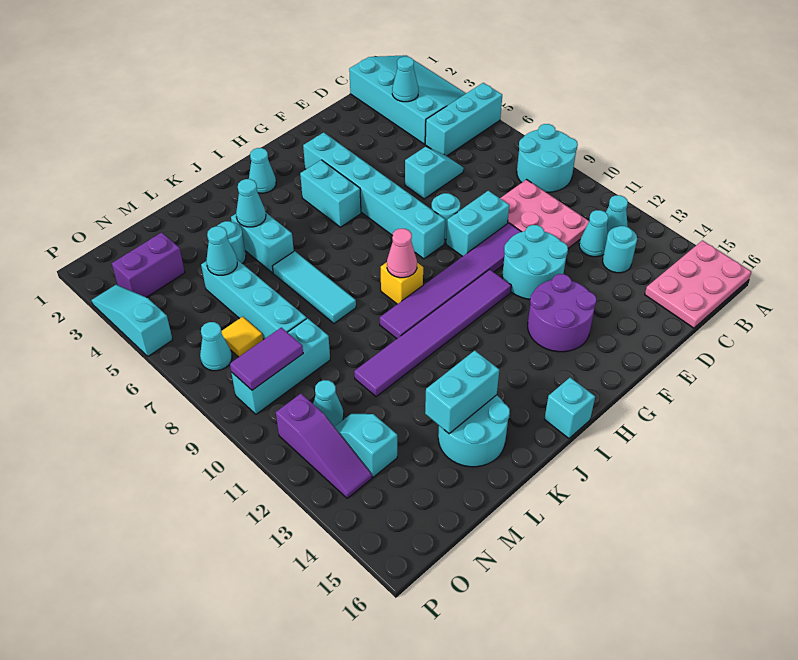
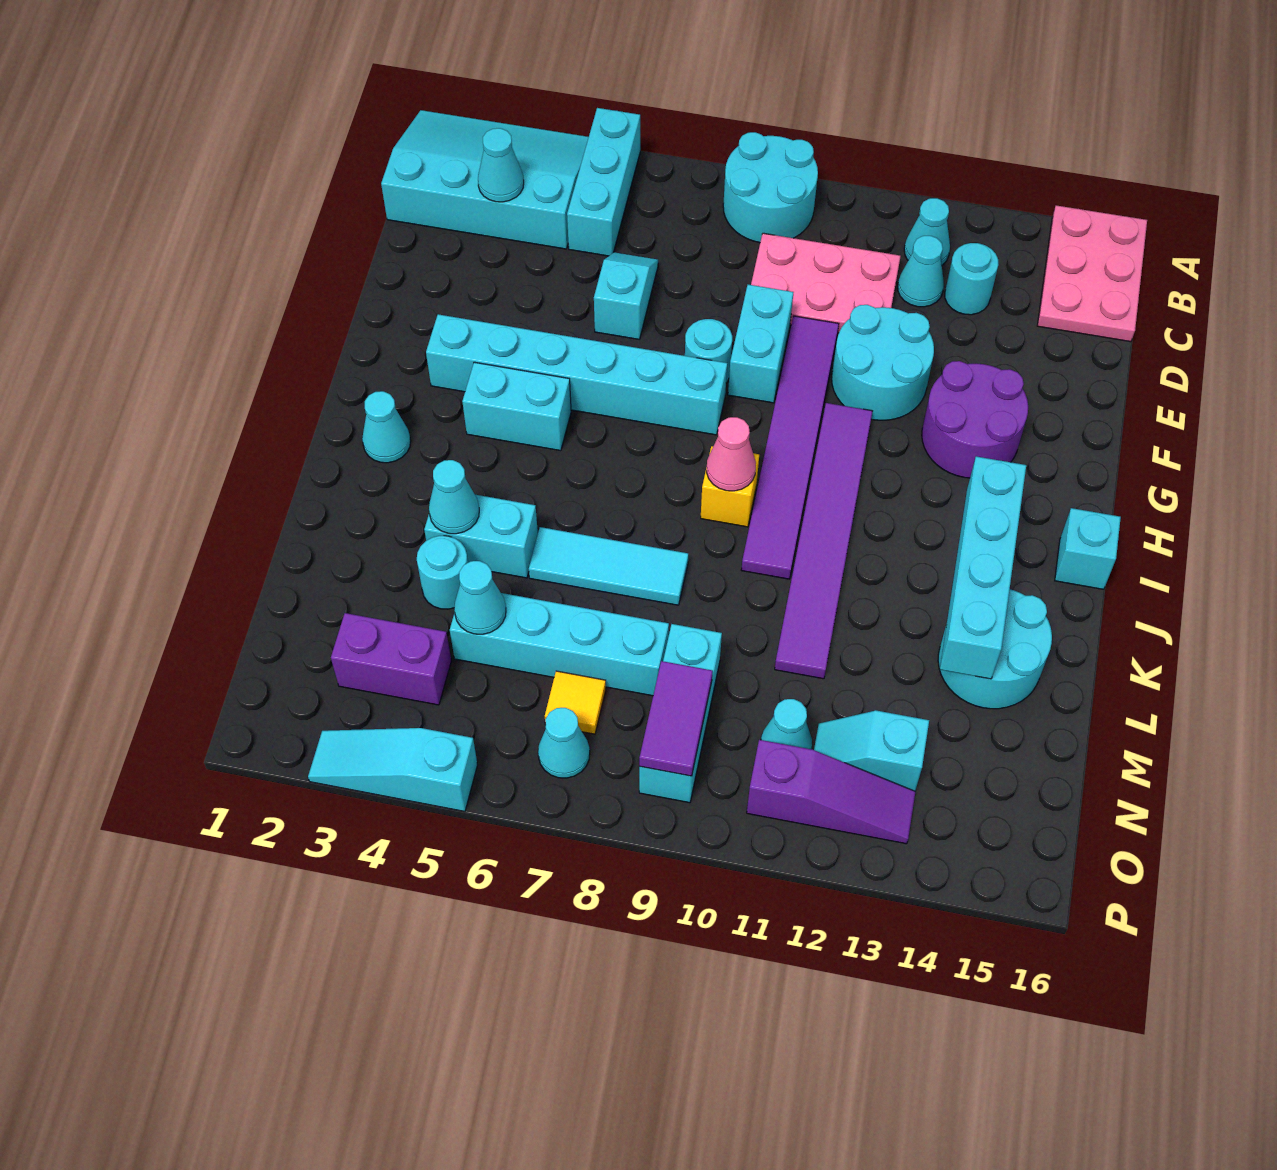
cyan brick K14:L14 level 2 -> cyan brick I14:L14 level 2
purple brick N3:O3 level 1 -> purple brick N3:N4 level 1

